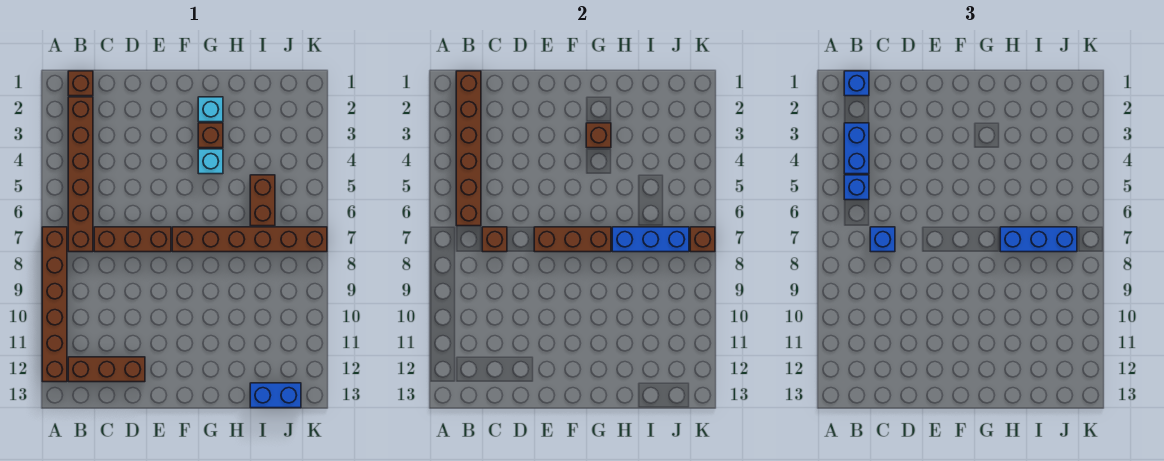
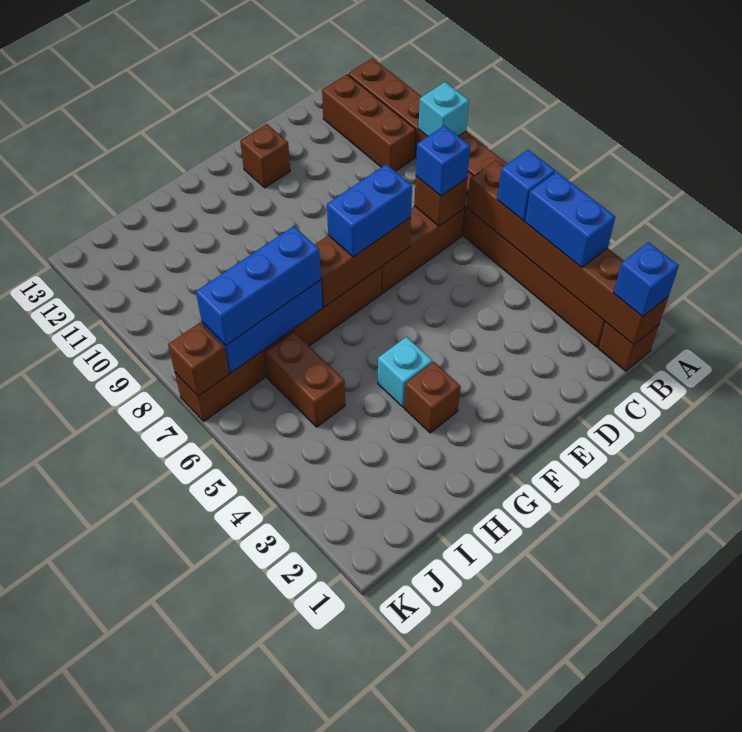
brown brick B12:D12 level 1 -> brown brick B10:B12 level 1
cyan brick G2 level 1 -> cyan brick A9 level 2
brown brick G3 level 2 -> brown brick E12 level 1
blue brick I13:J13 level 1 -> blue brick E7:F7 level 3

